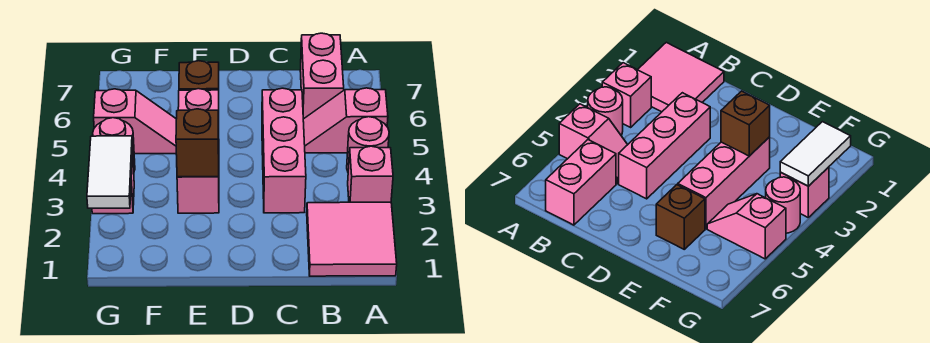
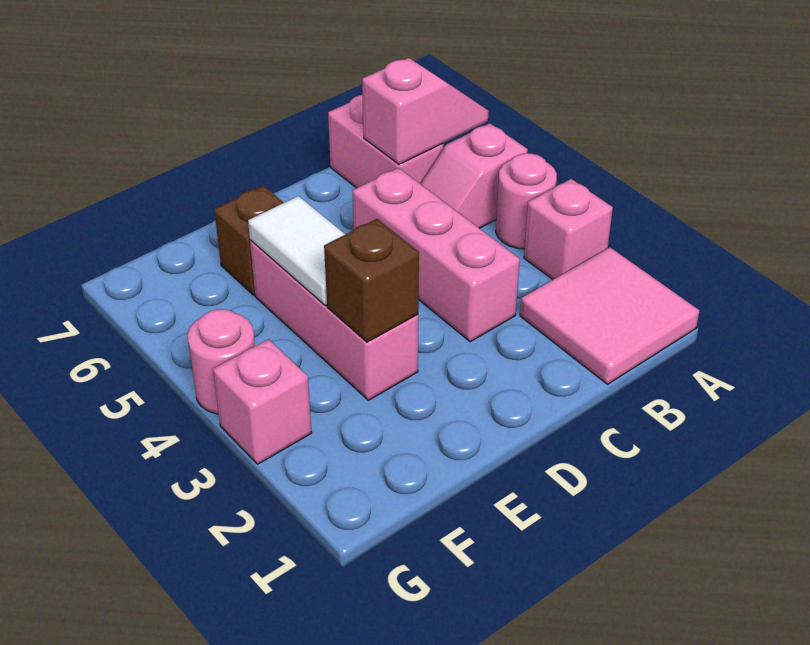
pink slope F5:G5 level 1 top G -> pink slope A6:B6 level 2 top B
white tile G2:G3 level 2 -> white tile E4:E5 level 2

